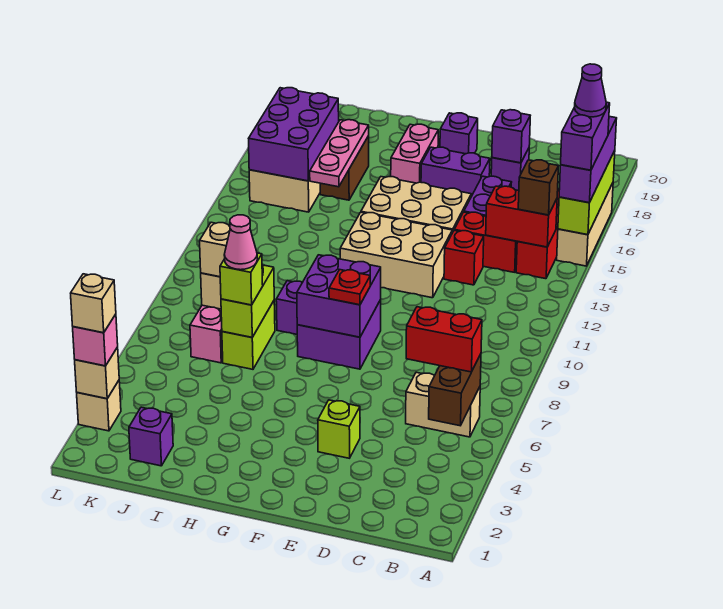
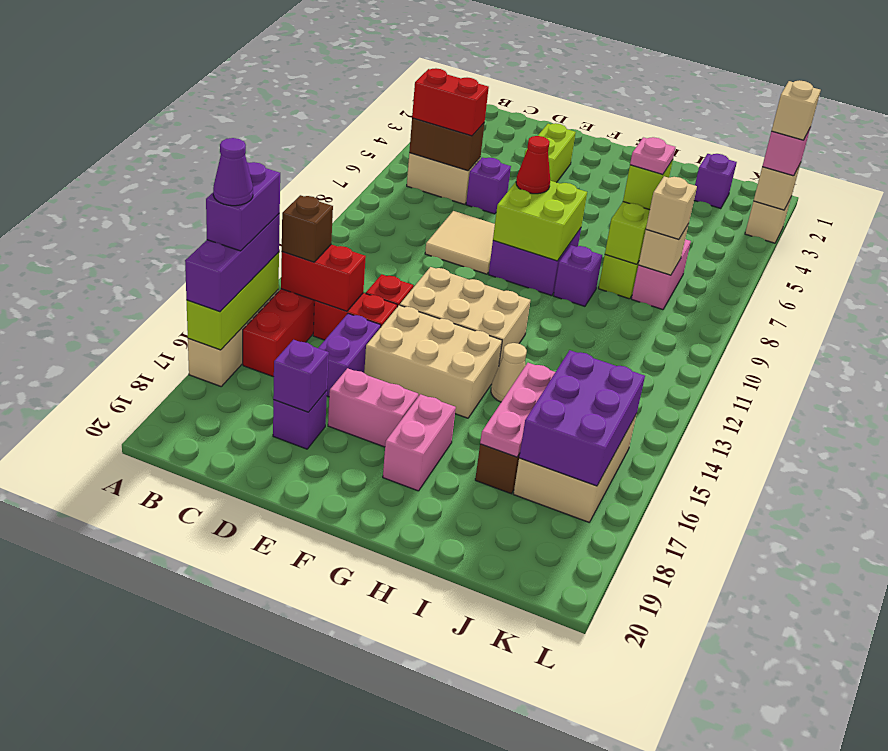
brown brick B5:B6 level 2 -> brown brick B6:C6 level 2
none -> tan tile D8:E9 level 1
lime brick E4 level 1 -> lime brick E3:E4 level 1
purple brick E17:F17 level 1 -> pink brick E17:F17 level 1
purple brick F8:G9 level 2 -> lime brick F8:G9 level 2
red plate F8 level 3 -> red cone F8 level 3
purple brick F19 level 1 -> purple brick D6 level 1
none -> tan cone H14 level 1
pink cone I7 level 4 -> pink plate I7 level 4

